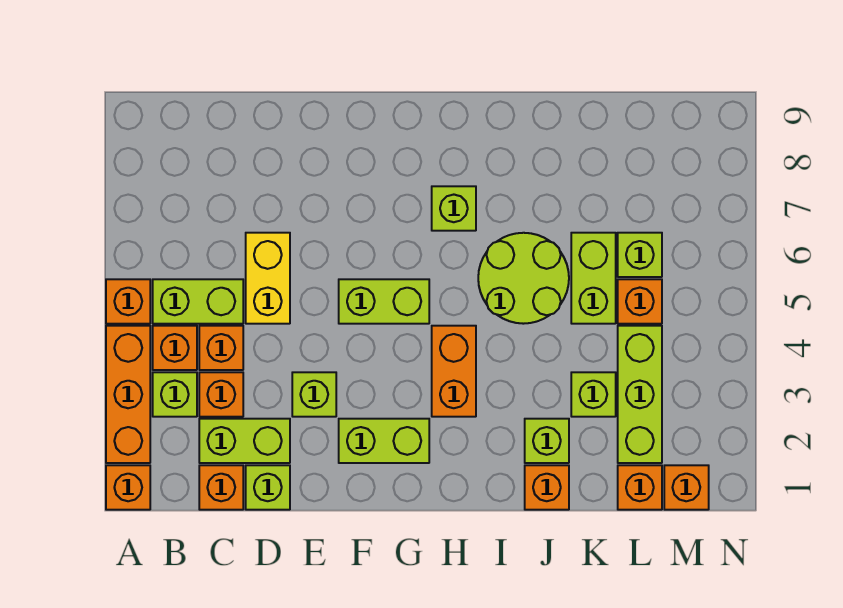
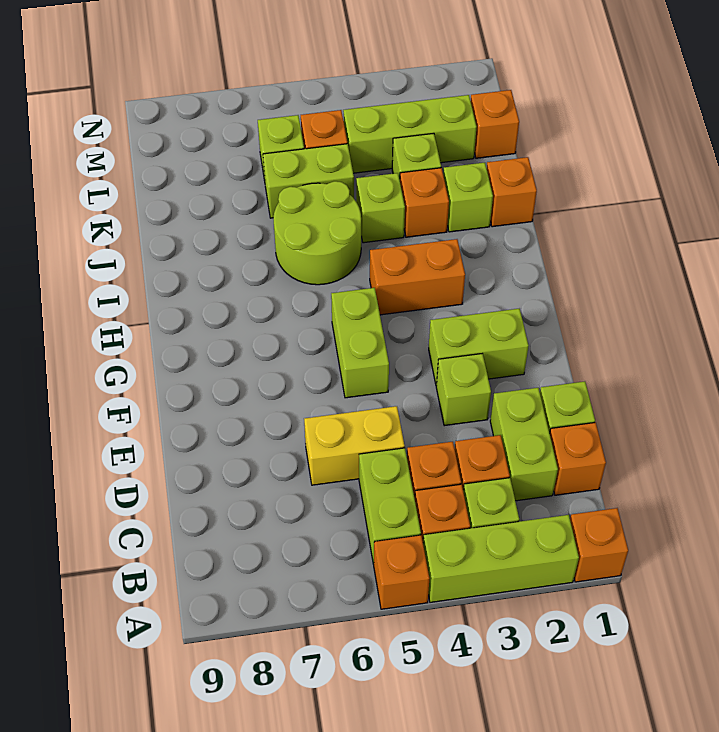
orange brick A2:A4 level 1 -> lime brick A2:A4 level 1
lime brick F2:G2 level 1 -> lime brick F2:F3 level 1
lime brick H7 level 1 -> lime brick J4 level 1
orange brick M1 level 1 -> orange brick J3 level 1

